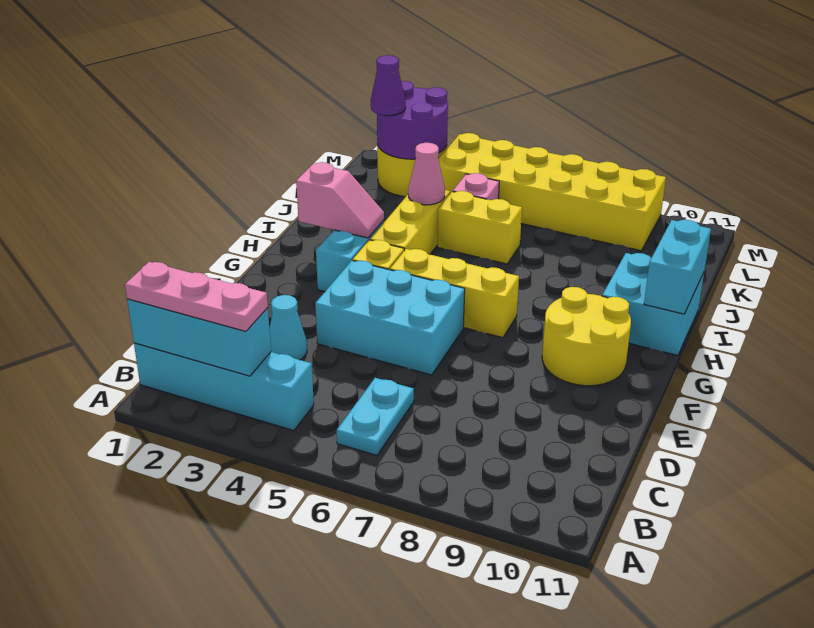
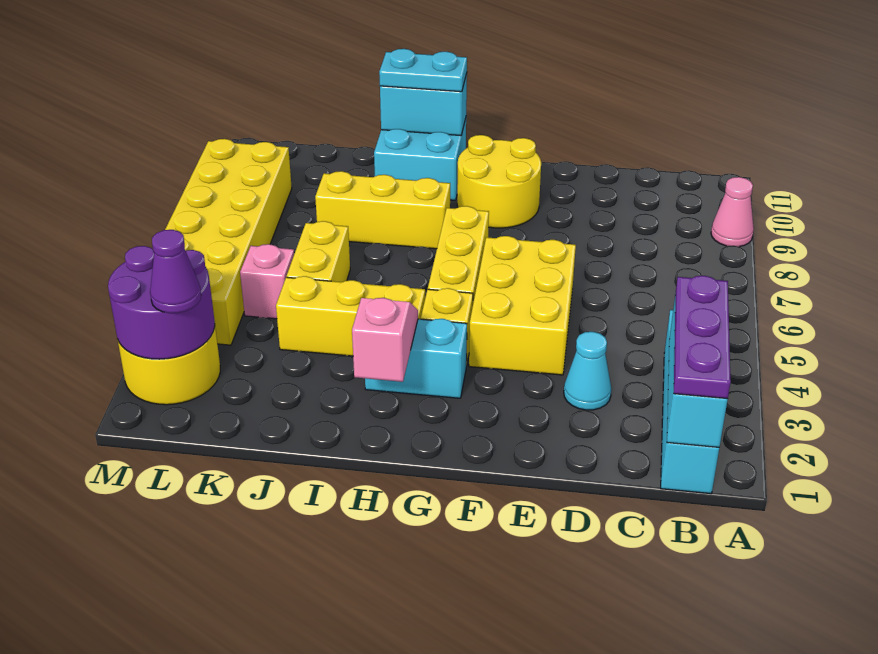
pink plate B1:B3 level 3 -> purple plate B1:B3 level 3
cyan plate B6:C6 level 1 -> cyan plate H11:I11 level 3
cyan brick E4:F6 level 1 -> yellow brick E4:F6 level 1
none -> yellow brick H8:J8 level 1
pink cone J4 level 2 -> pink cone A9 level 1

